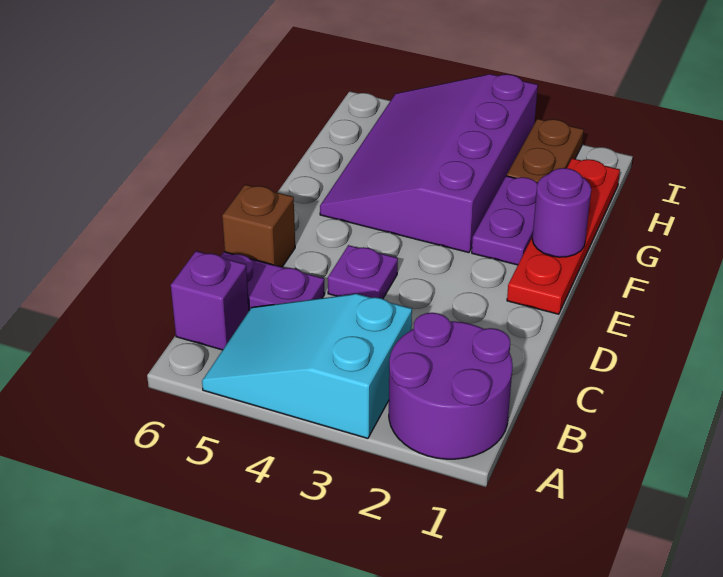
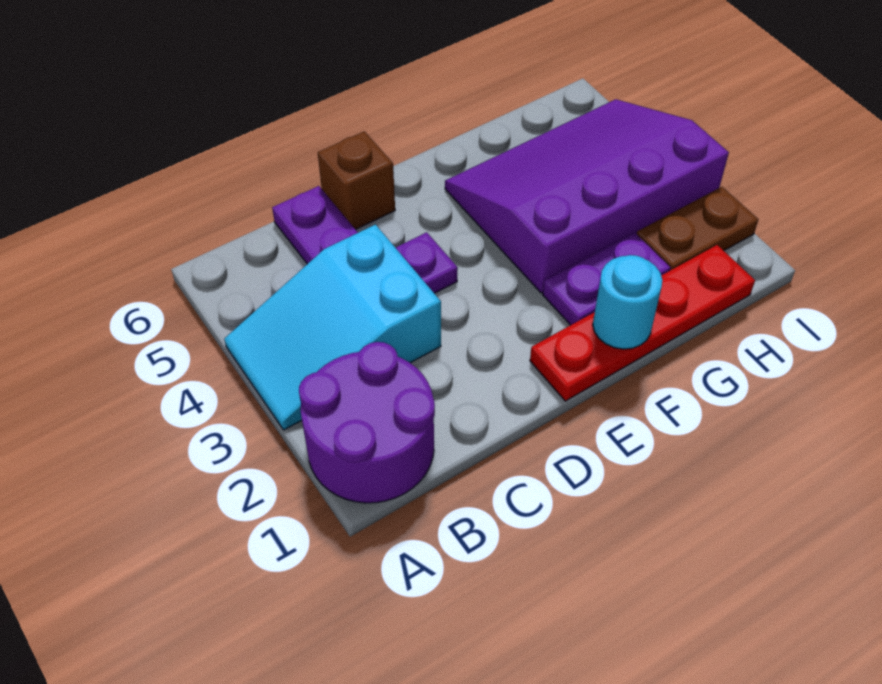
cyan slope A3:B5 level 1 top 3 -> cyan slope A3:C4 level 1 top C
purple brick B6 level 1 -> none
purple round brick F1 level 2 -> cyan round brick F1 level 2

